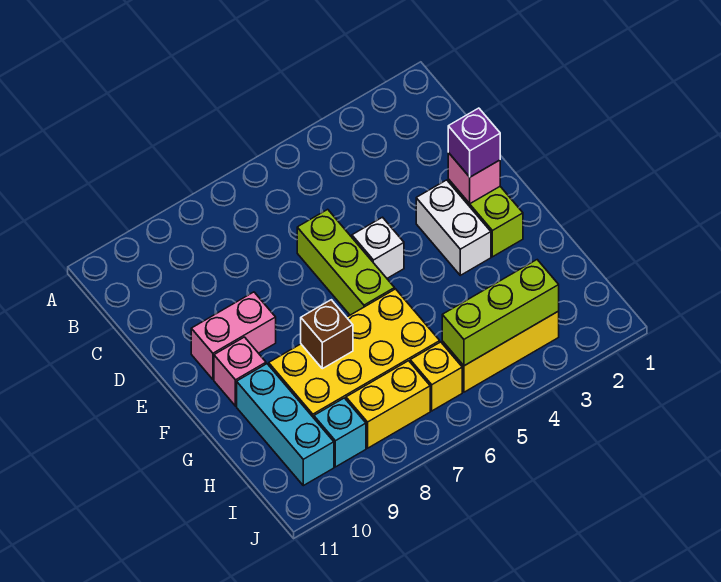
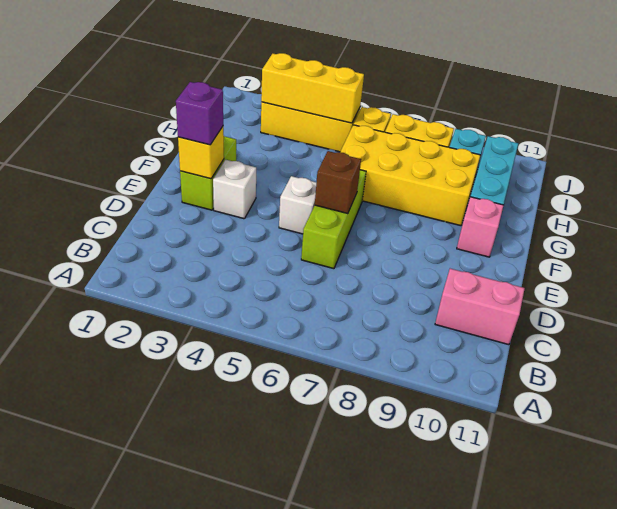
pink brick E2 level 2 -> yellow brick E2 level 2
white brick E3:F3 level 1 -> white brick E3 level 1
pink brick E9:E10 level 1 -> pink brick C10:C11 level 1
brown brick G8 level 2 -> brown brick E6 level 2
lime brick I3:I5 level 2 -> yellow brick I3:I5 level 2

